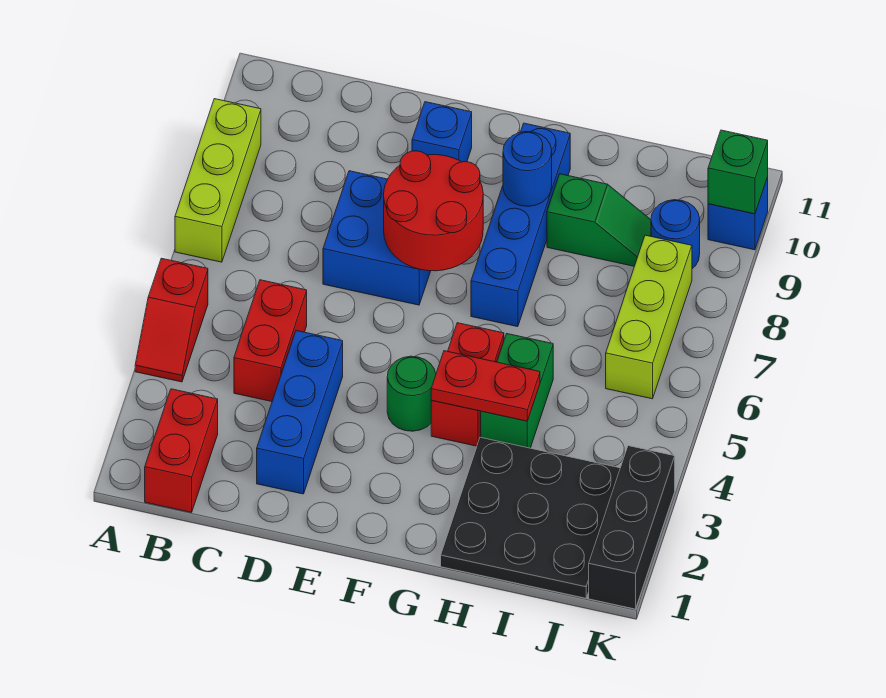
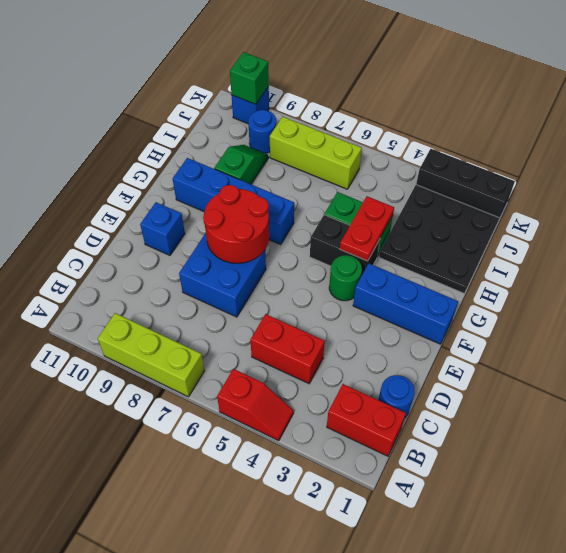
blue brick D2:D4 level 1 -> blue brick F1:F3 level 1
red brick G4:G5 level 1 -> black brick G4:G5 level 1
blue round brick G9 level 2 -> blue round brick C1 level 1

